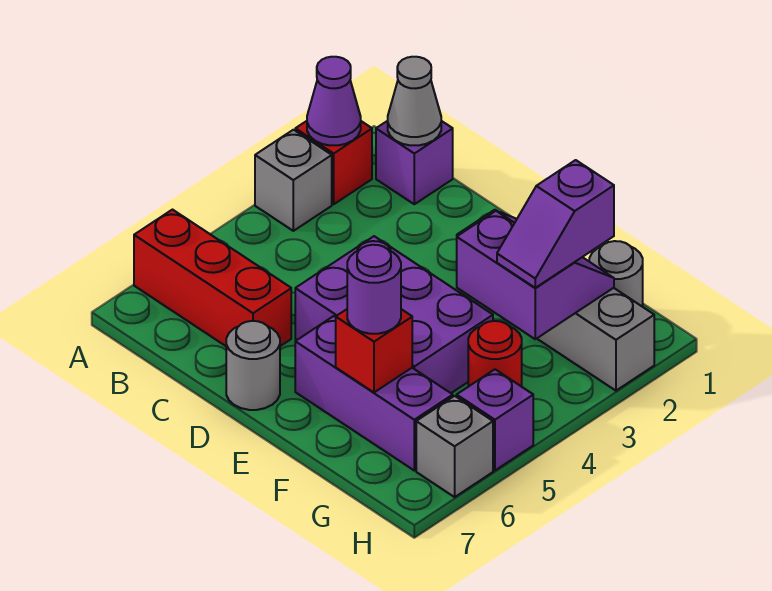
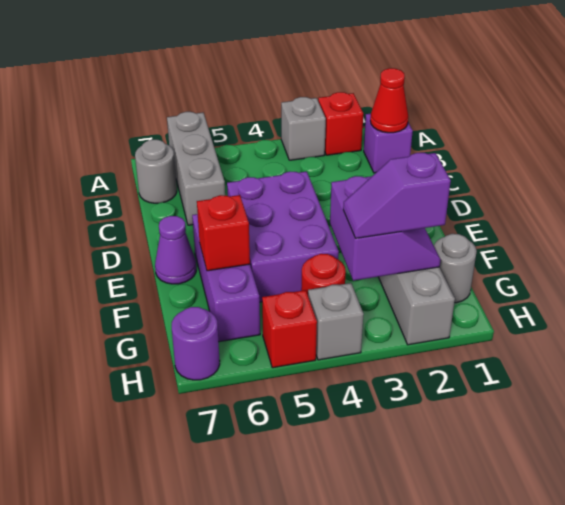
purple cone A2 level 2 -> purple cone E7 level 1
red brick A6:C6 level 1 -> grey brick A6:C6 level 1
grey cone B1 level 2 -> red cone B1 level 2
grey round brick D7 level 1 -> grey round brick B7 level 1
purple round brick F6 level 3 -> purple round brick H7 level 1
purple brick H5 level 1 -> red brick H5 level 1
grey brick H6 level 1 -> grey brick H4 level 1

